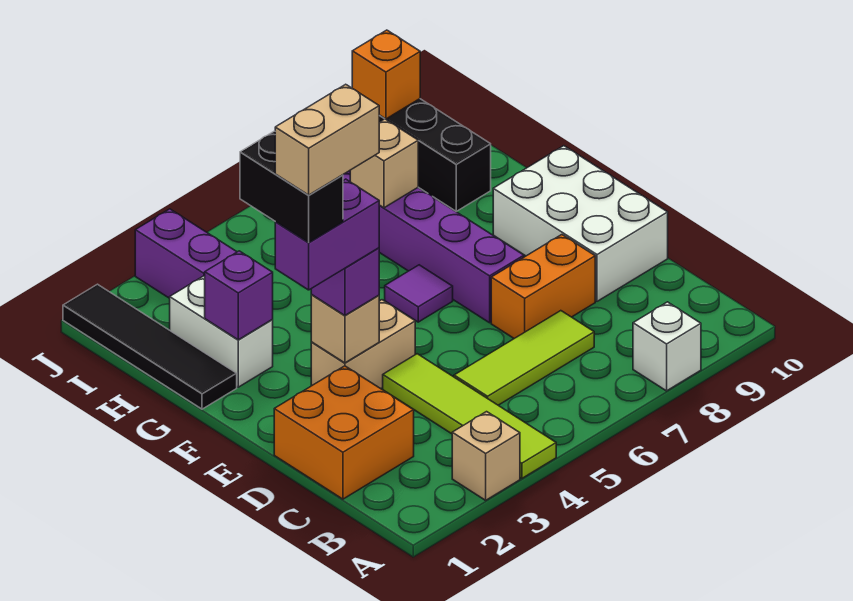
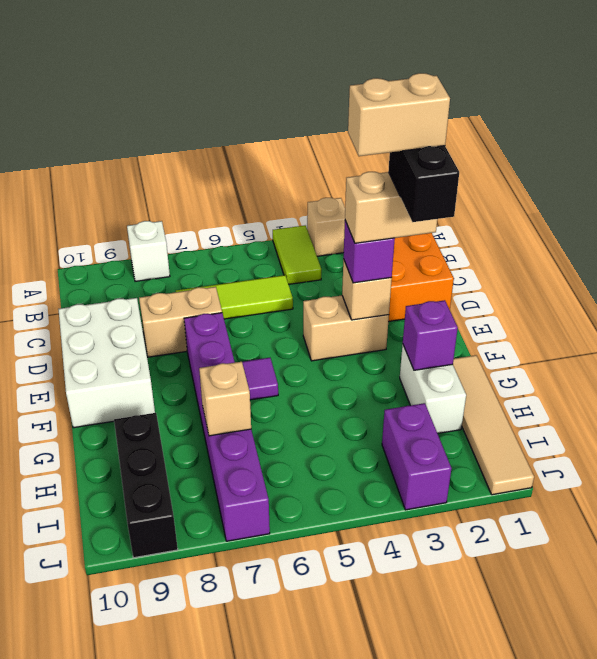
lime tile A4:D4 level 1 -> lime tile A4:B4 level 1
orange brick D7:D8 level 1 -> tan brick D7:D8 level 1
purple brick E2:E3 level 4 -> tan brick E2:E3 level 4
black tile G1:J1 level 1 -> tan tile G1:J1 level 1
orange brick J9 level 2 -> none

